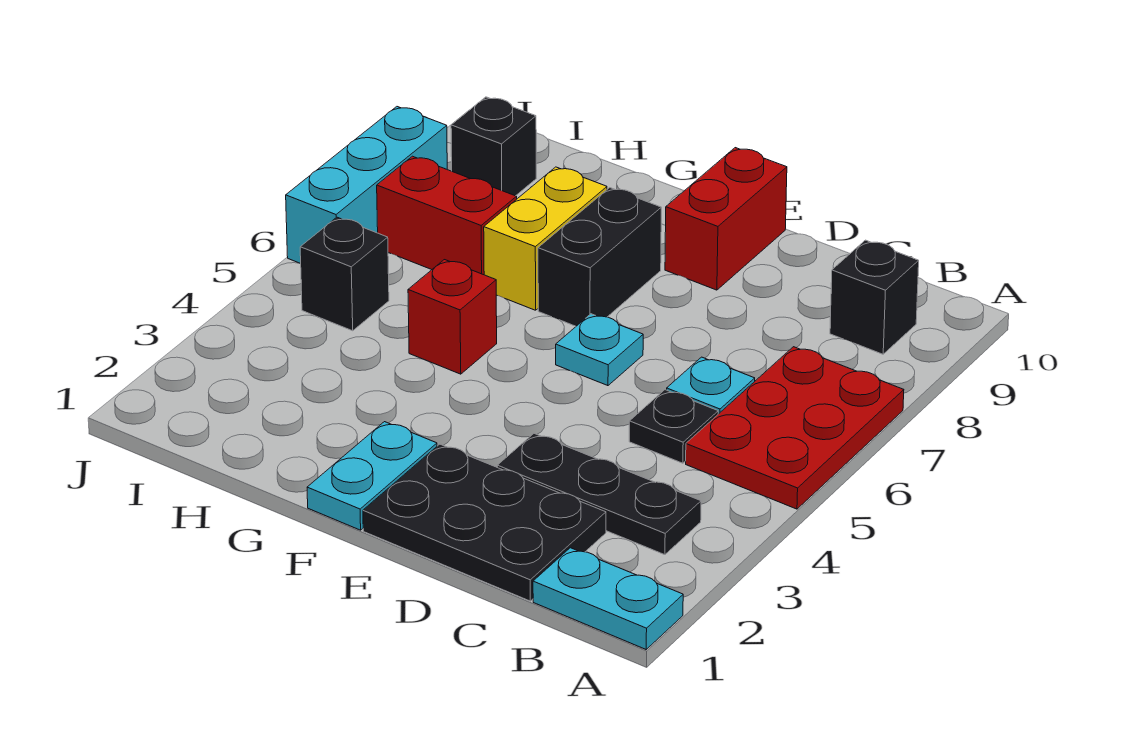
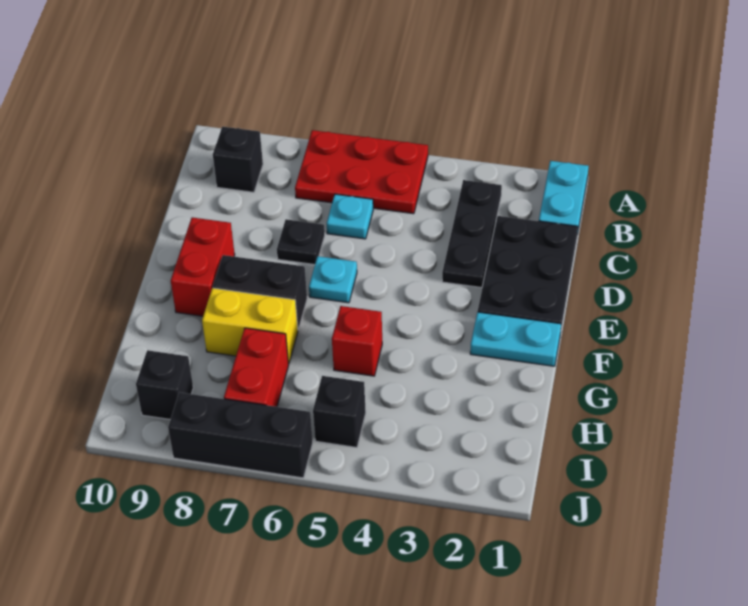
black plate C5 level 1 -> black plate D7 level 1
red brick E9:E10 level 1 -> red brick E9:F9 level 1
cyan brick J6:J8 level 1 -> black brick J6:J8 level 1

